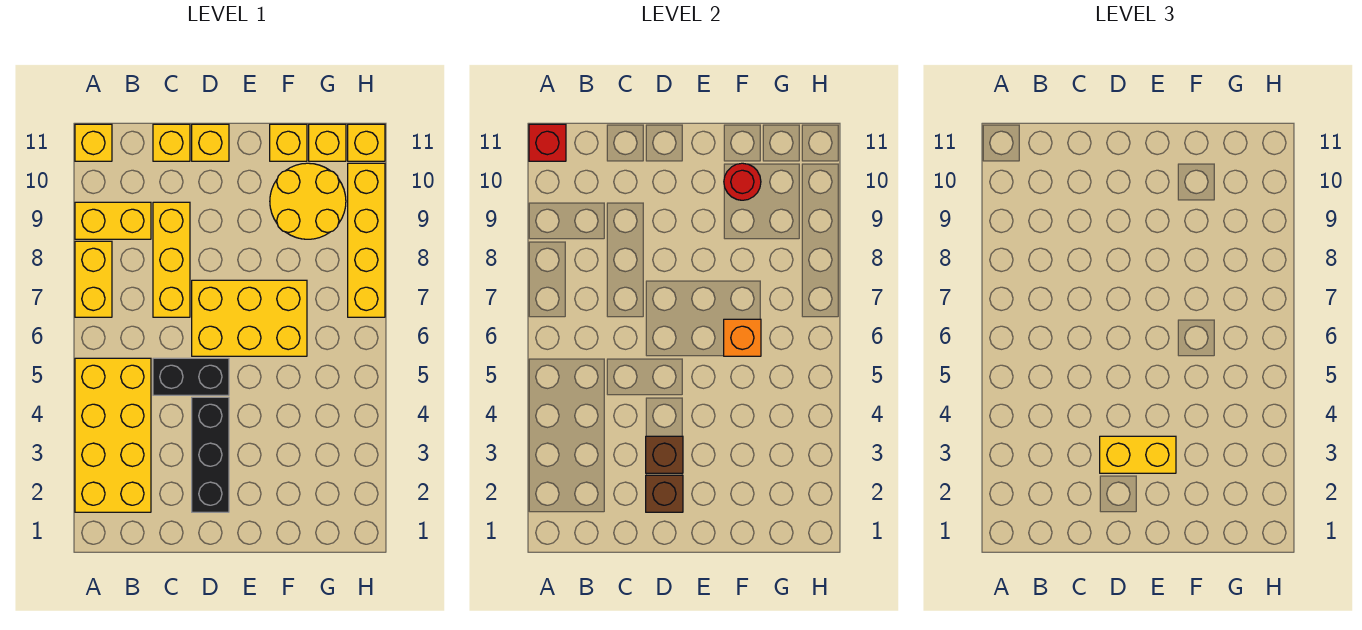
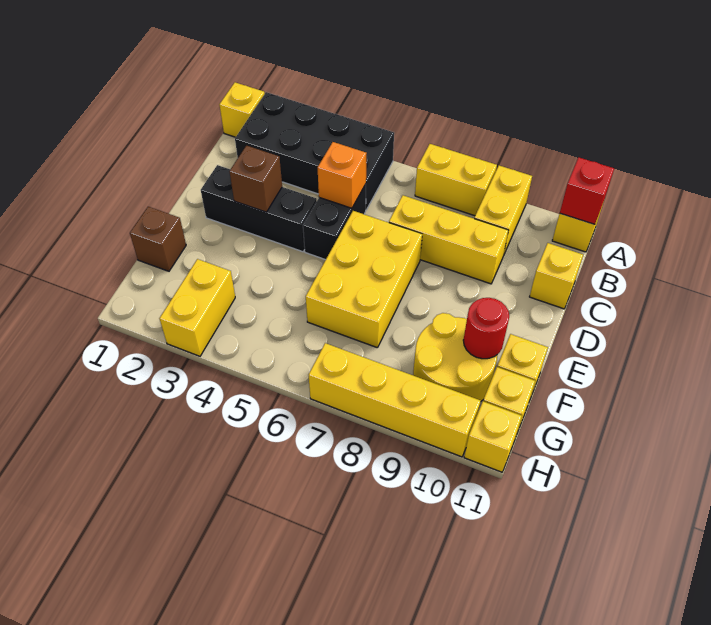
yellow brick A2:B5 level 1 -> black brick A2:B5 level 1
brown brick D2 level 2 -> brown brick F1 level 1
yellow brick D3:E3 level 3 -> yellow brick G3:H3 level 1
yellow brick D11 level 1 -> yellow brick A1 level 1
orange brick F6 level 2 -> orange brick C5 level 2

